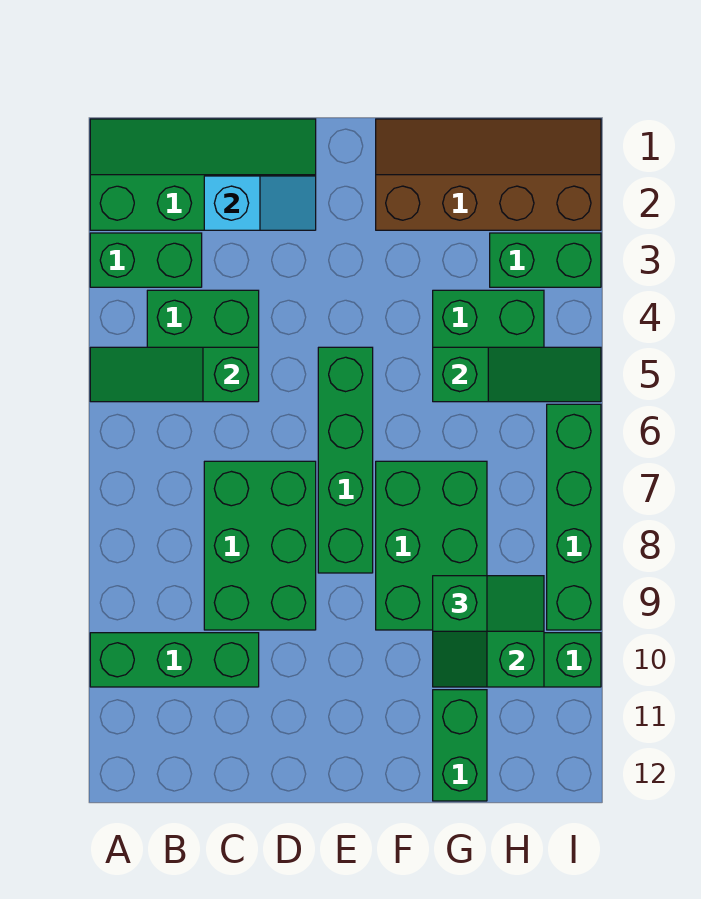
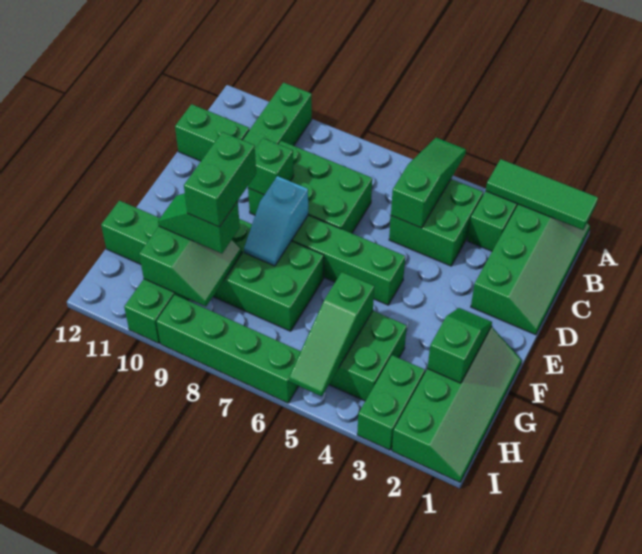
none -> green tile A1:A3 level 2
cyan slope C2:D2 level 2 top C -> cyan slope E8:F8 level 2 top E
none -> green brick C11:C12 level 1
none -> green brick D9 level 2
brown slope F1:I2 level 1 top 2 -> green slope F1:I2 level 1 top 2
none -> green slope F2:G2 level 2 top G
none -> green brick F9:G9 level 4

